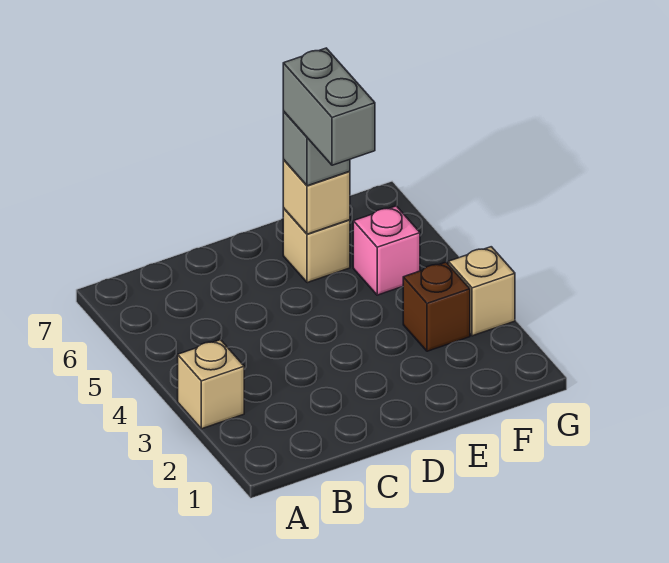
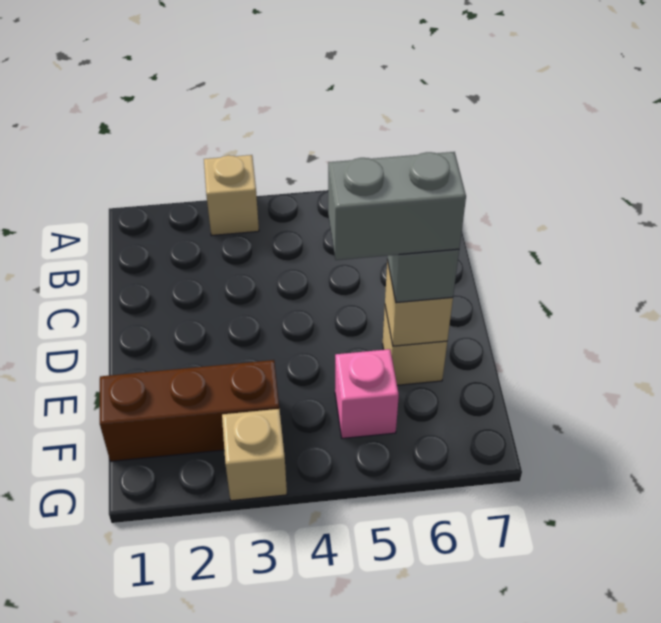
brown brick F3 level 1 -> brown brick F1:F3 level 1

